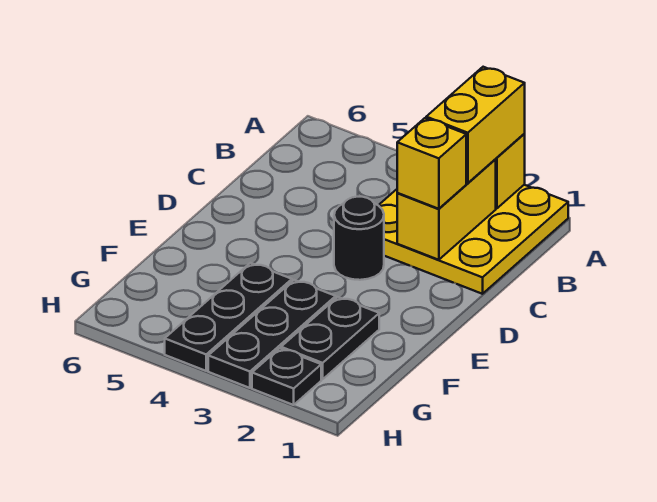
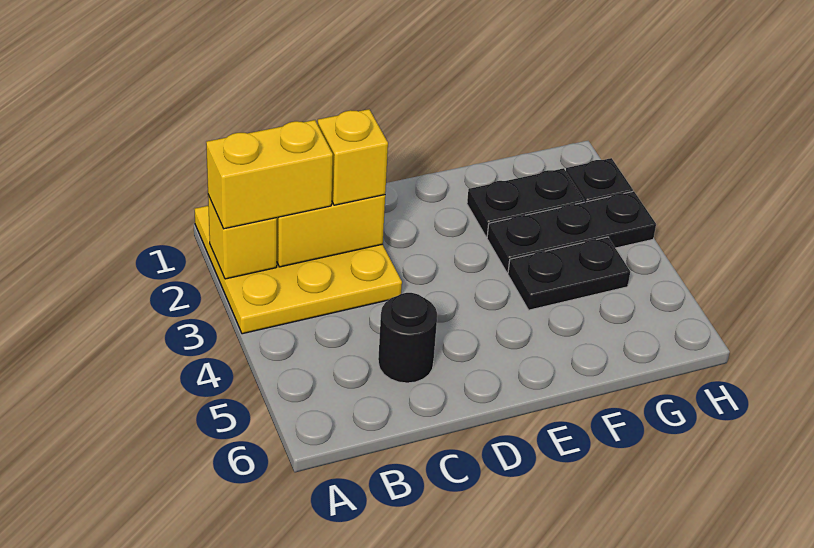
black round brick D3 level 1 -> black round brick C5 level 1
black plate F4:H4 level 1 -> black plate F4:G4 level 1

